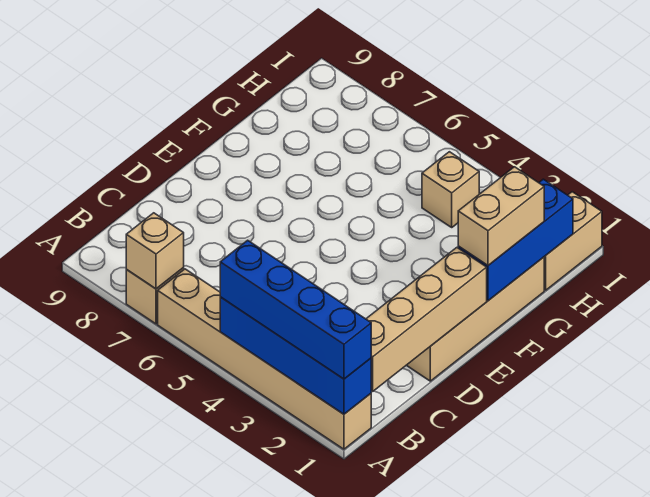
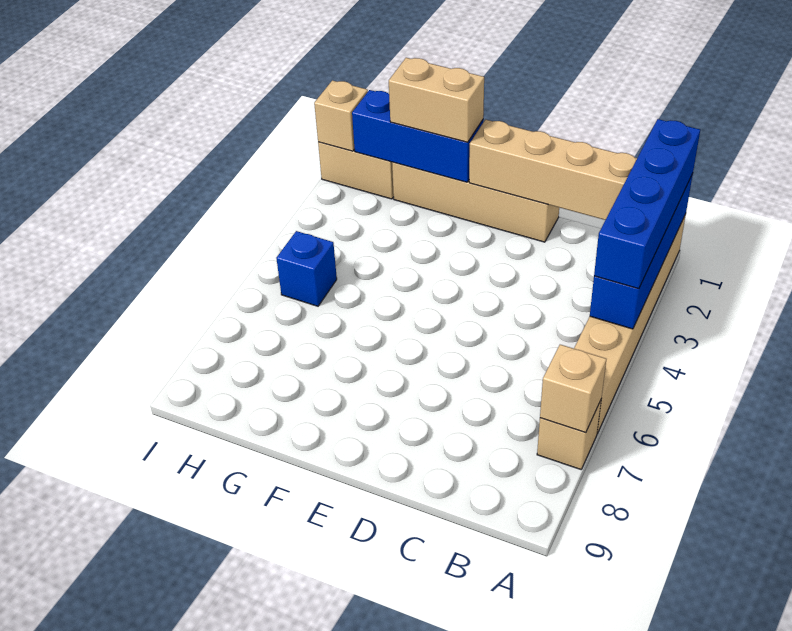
tan brick H4 level 1 -> tan brick I1 level 2
none -> blue brick H5 level 1

